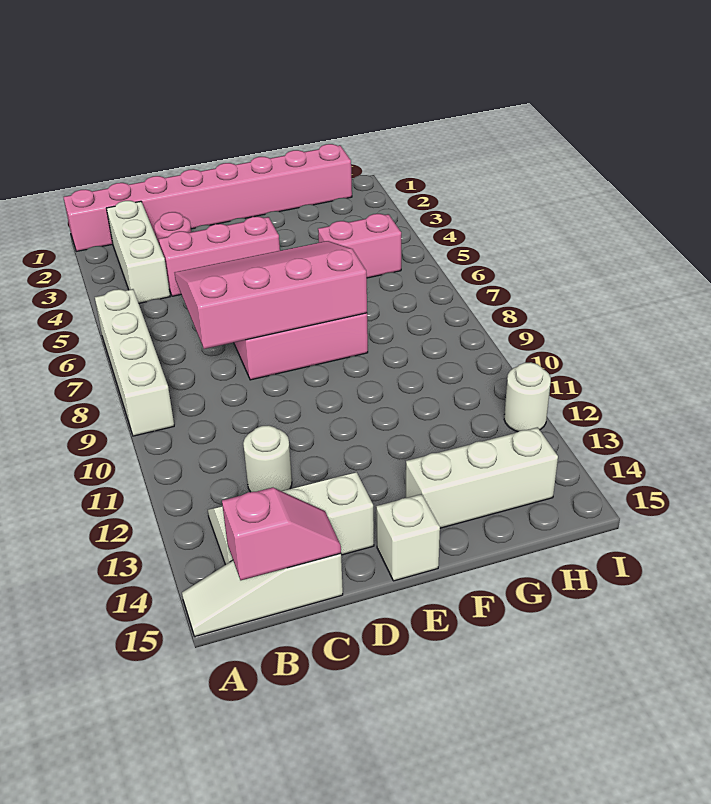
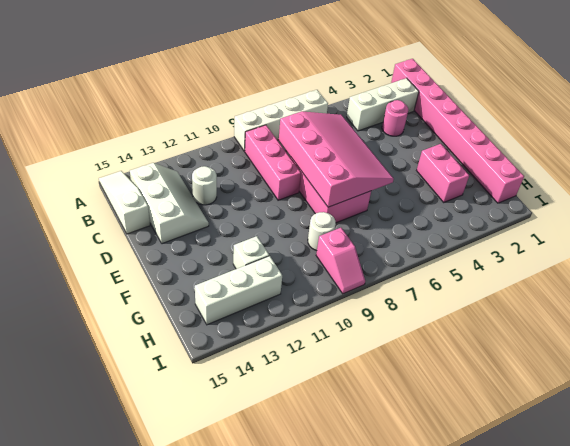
pink slope B15:C15 level 2 top B -> pink slope H9:I9 level 1 top H
pink brick C4:E4 level 1 -> pink brick B9:D9 level 1
white brick E15 level 1 -> white brick G12 level 1
white brick F14:H14 level 1 -> white brick H12:H14 level 1
pink brick G5:H5 level 1 -> pink brick F3:G3 level 1
white round brick I12 level 1 -> white round brick G9 level 1

